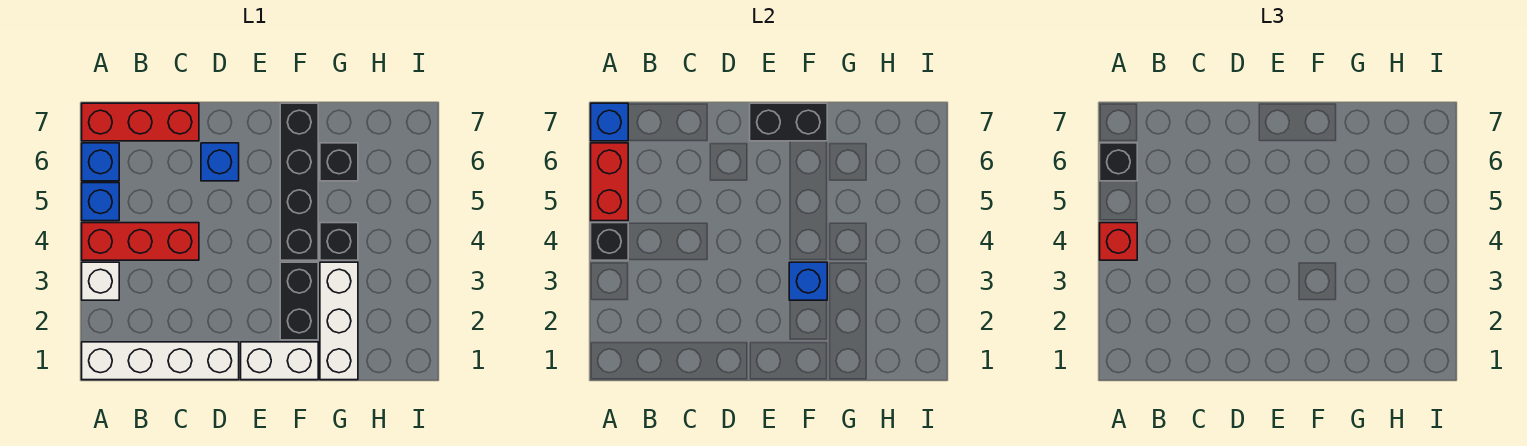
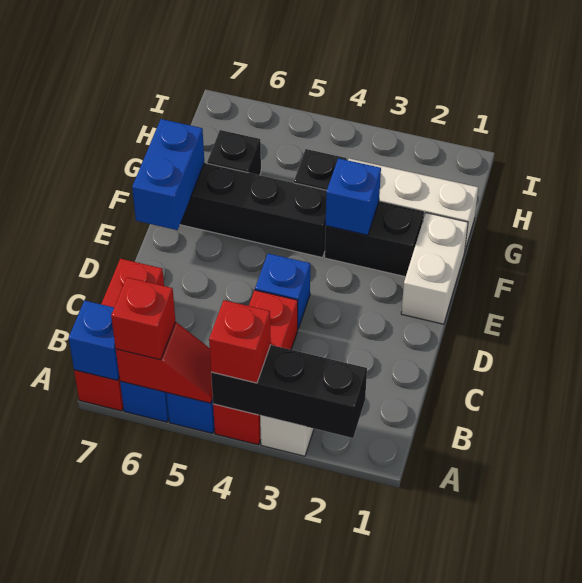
white brick A1:D1 level 1 -> none
black brick A4 level 2 -> black brick A2:A4 level 2
red brick A5:A6 level 2 -> red slope A5:A6 level 2 top 6
black brick A6 level 3 -> red brick A6 level 3
blue brick D6 level 1 -> blue brick D4 level 1
black brick E7:F7 level 2 -> blue brick E7:F7 level 2

